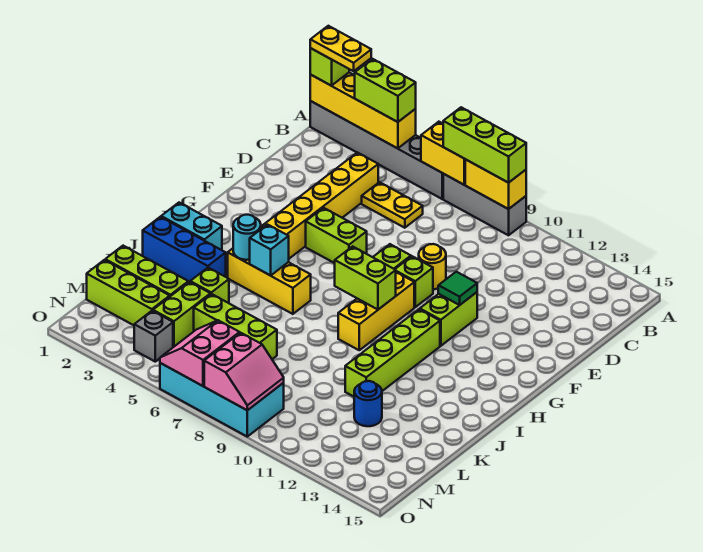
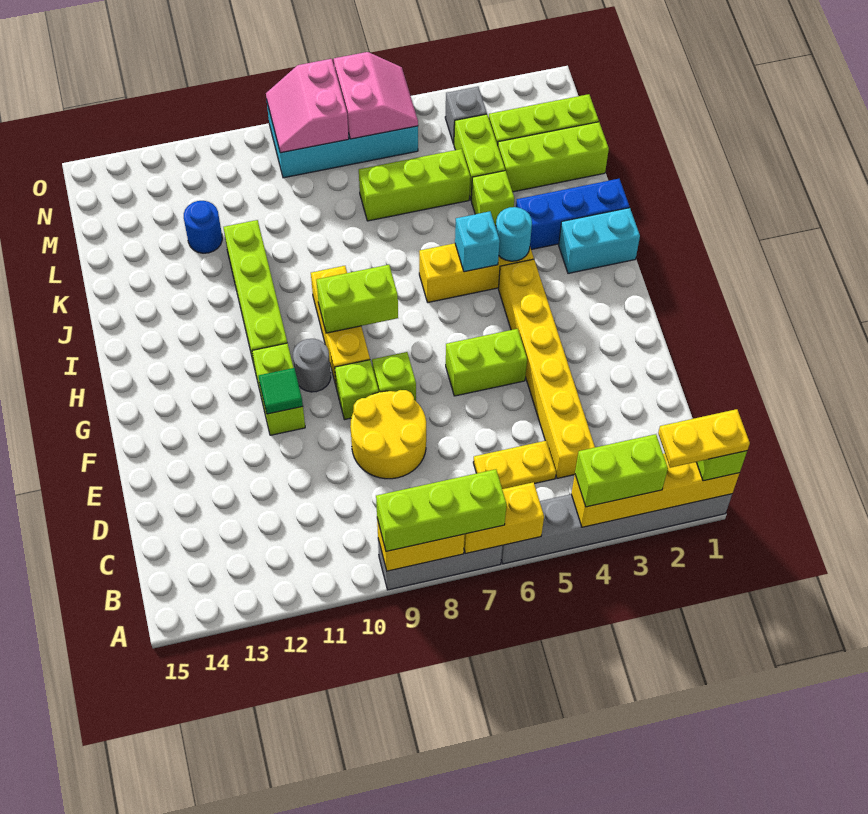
yellow round brick E9 level 1 -> yellow round brick D8:E9 level 1
none -> grey round brick G10 level 1

